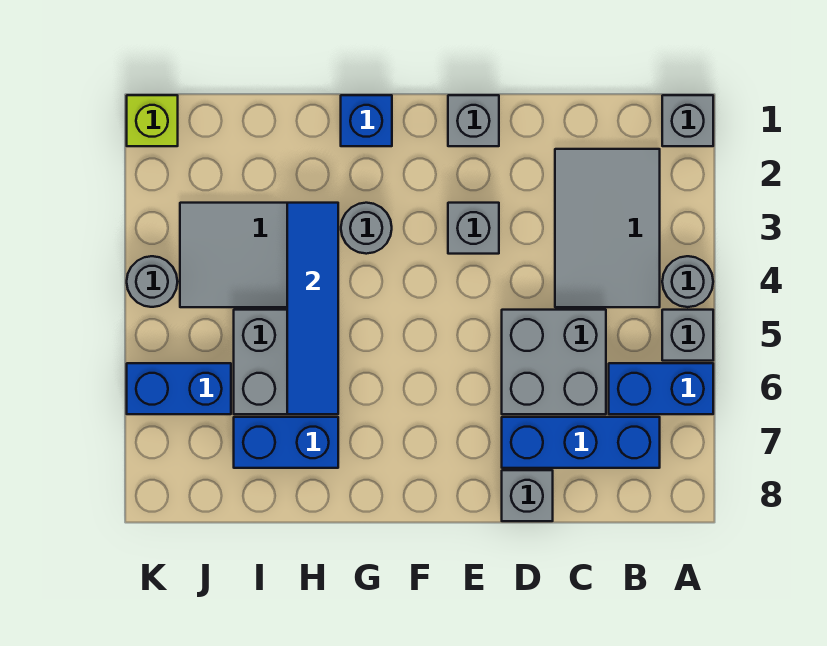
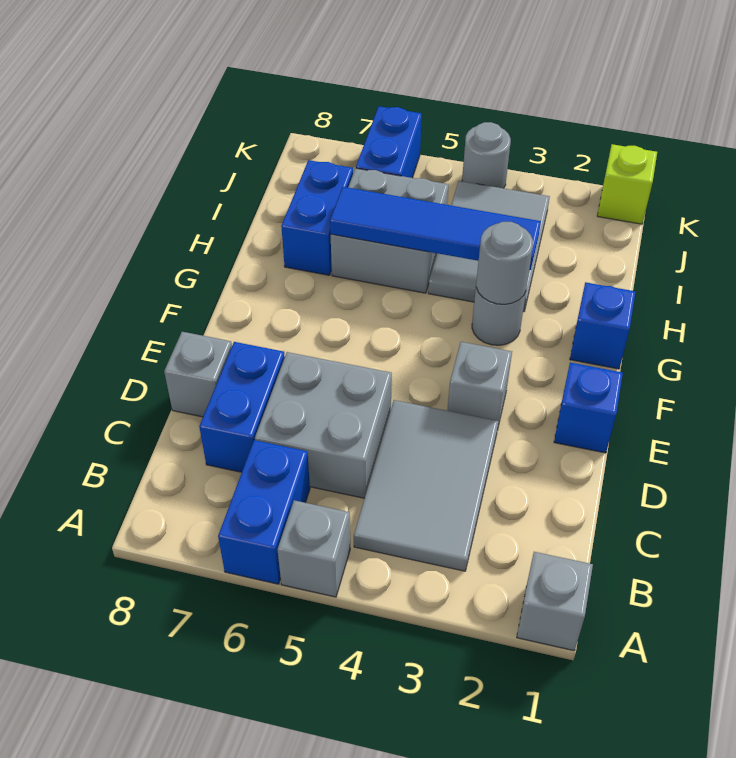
grey round brick A4 level 1 -> grey round brick G3 level 2
grey tile B2:C4 level 1 -> grey tile B3:D4 level 1
blue brick B7:D7 level 1 -> blue brick C7:D7 level 1
grey brick E1 level 1 -> blue brick E1 level 1

